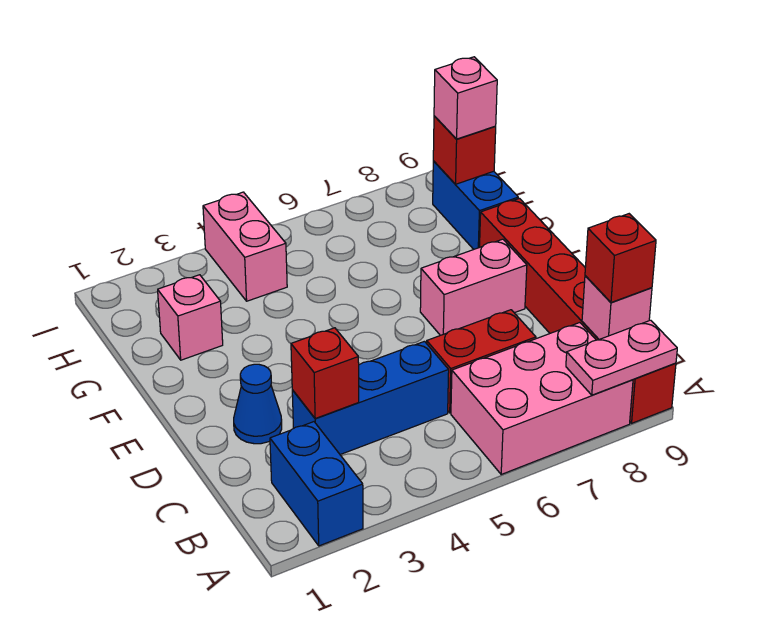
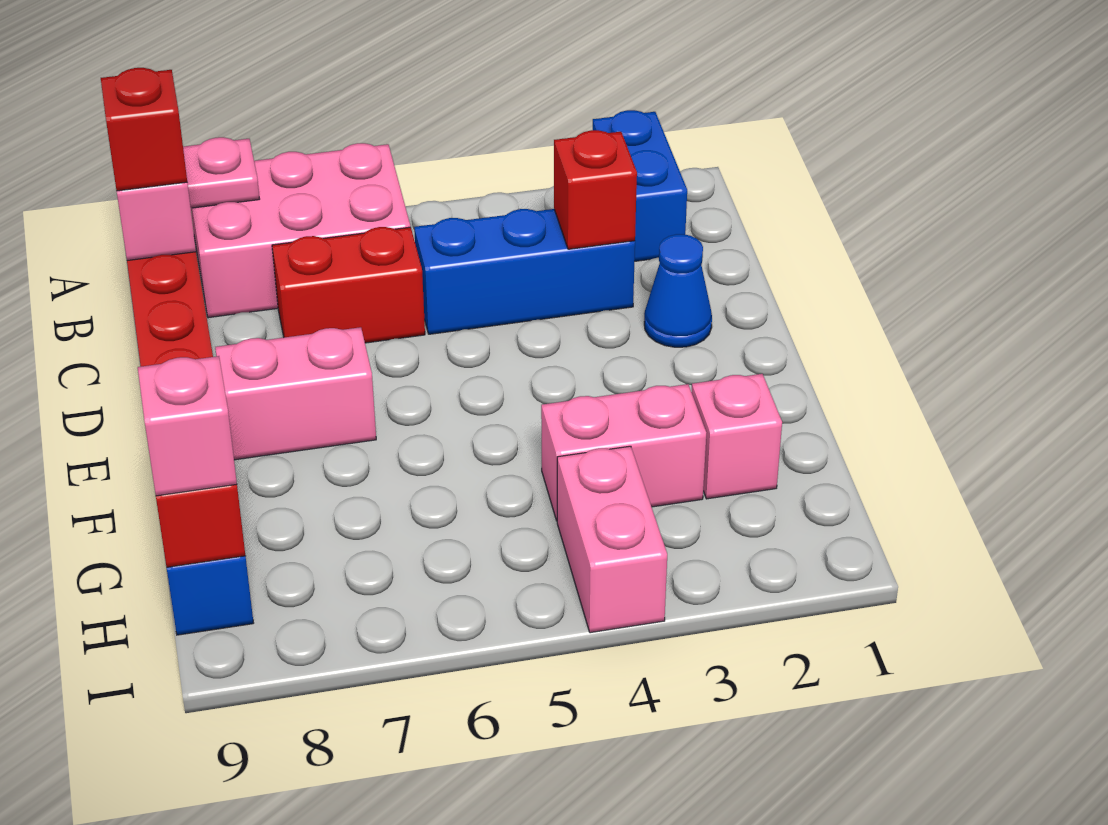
none -> pink brick G3:G4 level 1

